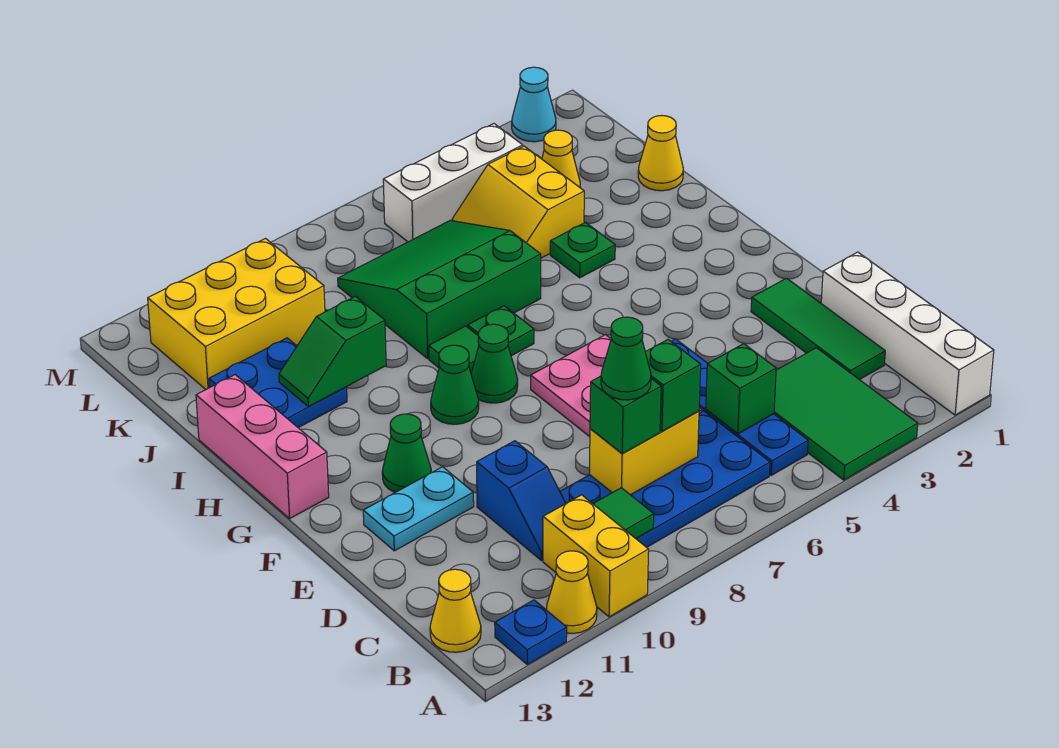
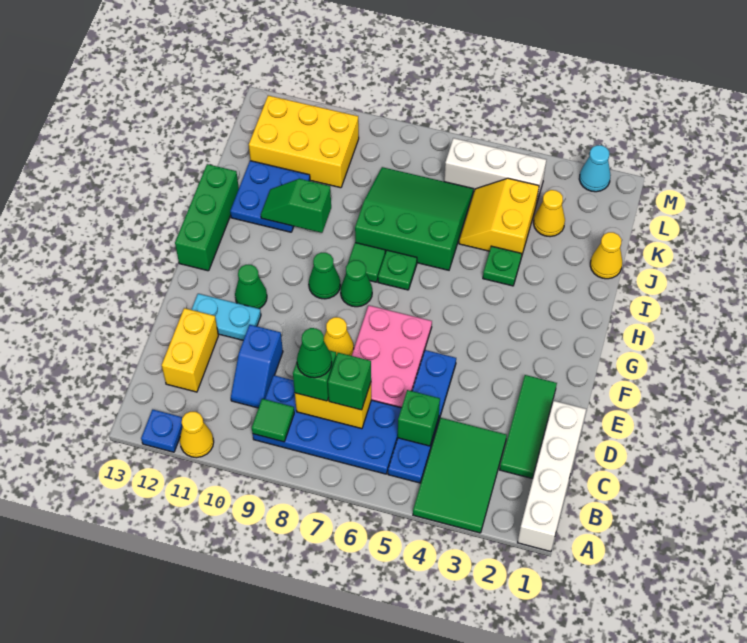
yellow brick A10:B10 level 1 -> yellow brick C12:D12 level 1
yellow cone B13 level 1 -> yellow cone E8 level 1
pink brick G13:I13 level 1 -> green brick G13:I13 level 1

